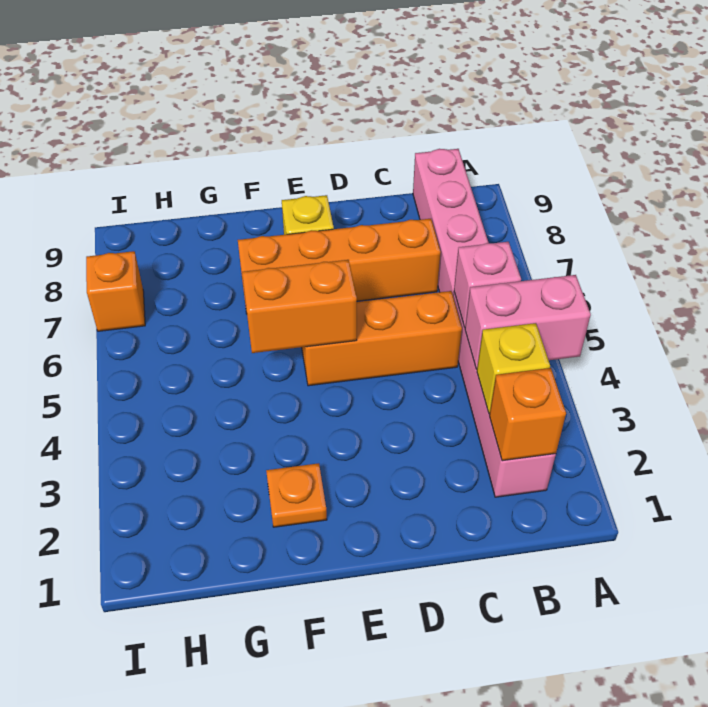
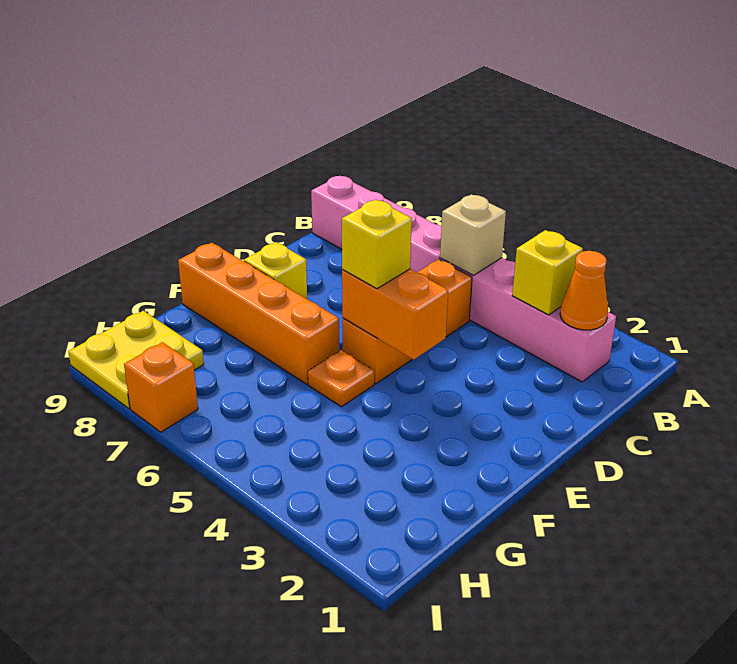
pink brick A4:B4 level 2 -> none
orange brick B2 level 2 -> orange cone B2 level 2
pink brick B5 level 2 -> tan brick B5 level 2
orange brick C7:F7 level 1 -> orange brick F6:F9 level 1
orange brick E5:F5 level 2 -> orange brick E4:E5 level 2
none -> yellow brick E5 level 3
orange plate F2 level 1 -> orange plate F5 level 1
none -> yellow plate H8:I9 level 1

